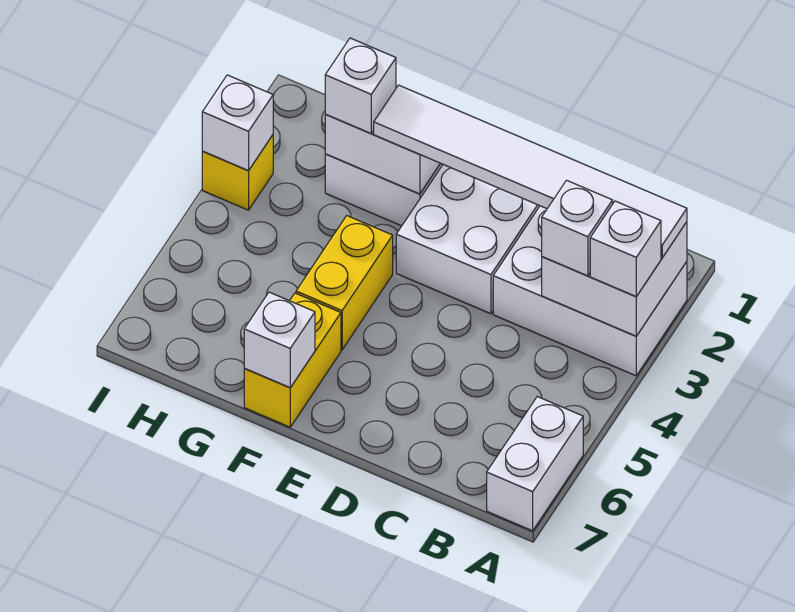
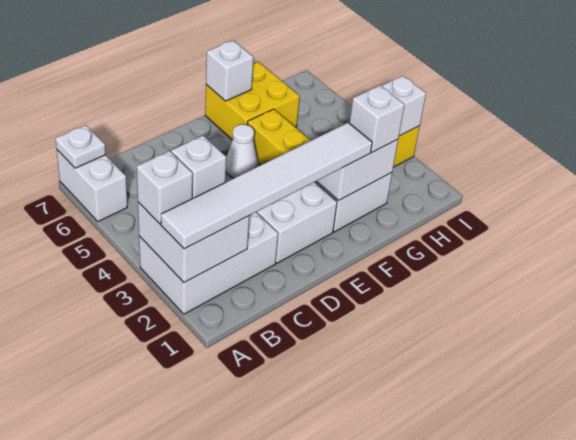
none -> white plate A7 level 2
none -> white cone E5 level 1
yellow brick F6:F7 level 1 -> yellow brick F6:G7 level 1

